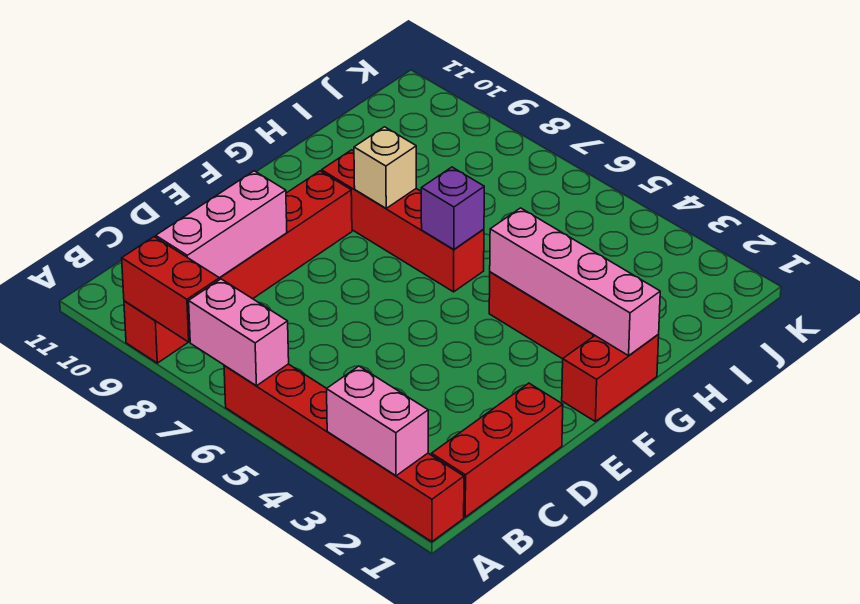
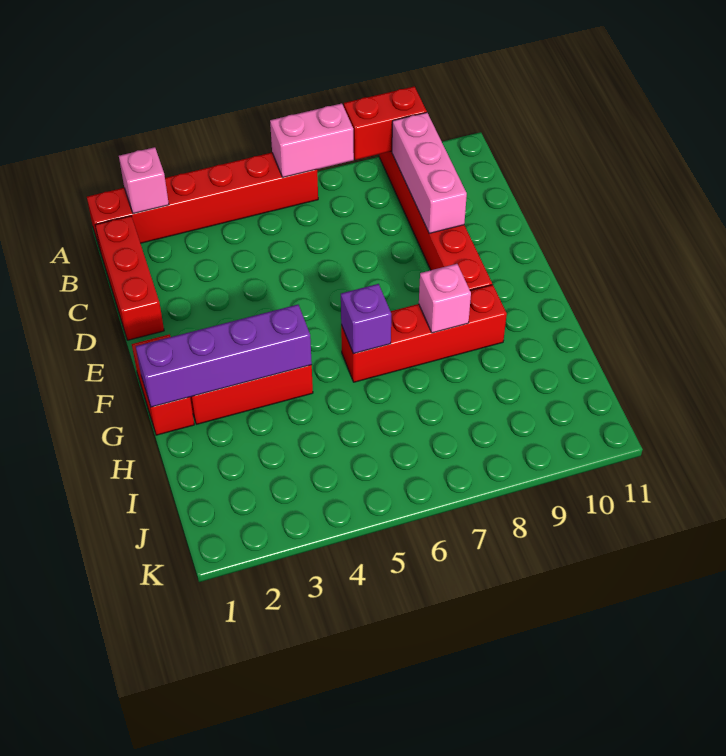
pink brick A2:A3 level 2 -> pink brick A2 level 2
pink brick G1:G4 level 2 -> purple brick G1:G4 level 2
tan brick G8 level 2 -> pink brick G8 level 2

